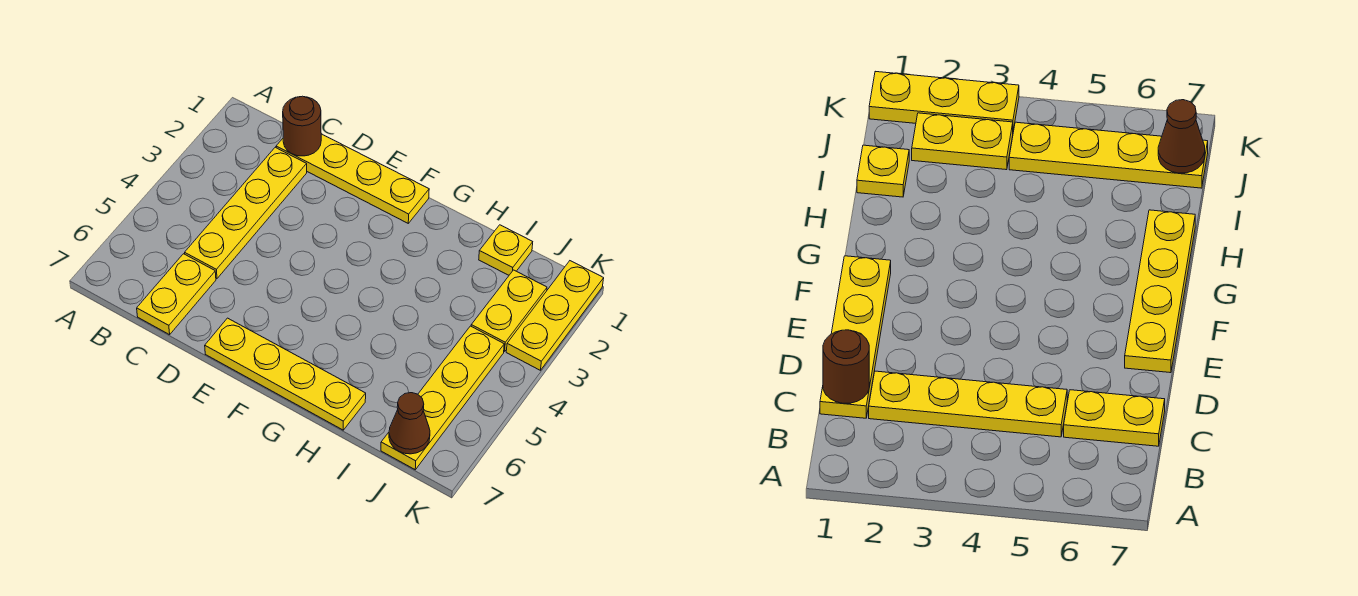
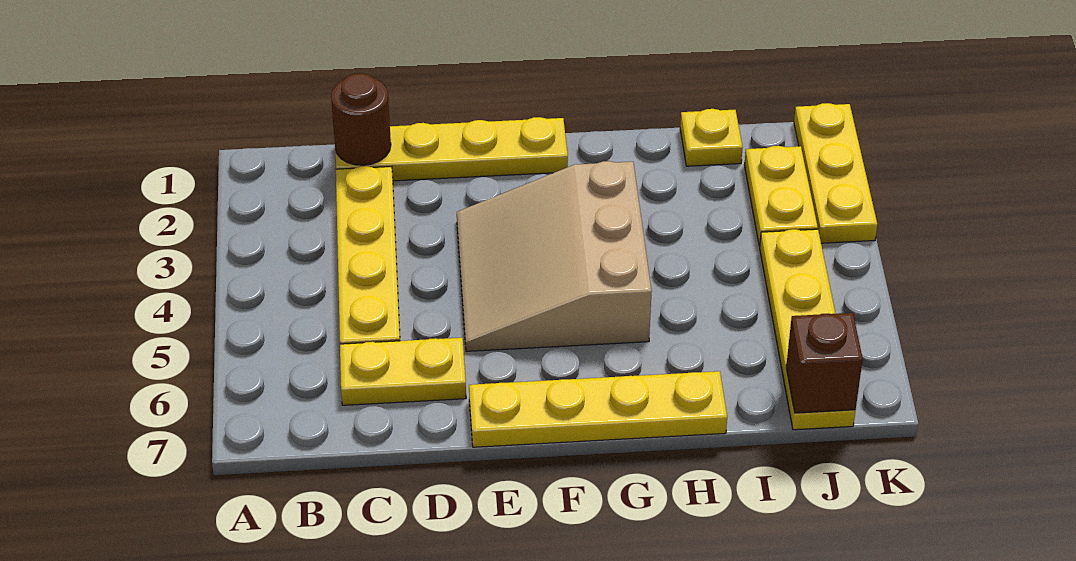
yellow plate C6:C7 level 1 -> yellow plate C6:D6 level 1
none -> tan slope E3:G5 level 1 top G
brown cone J7 level 2 -> brown brick J7 level 2

